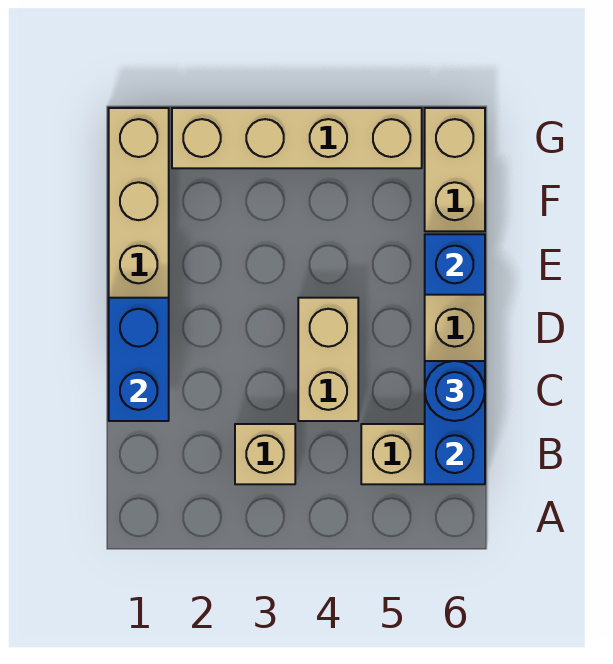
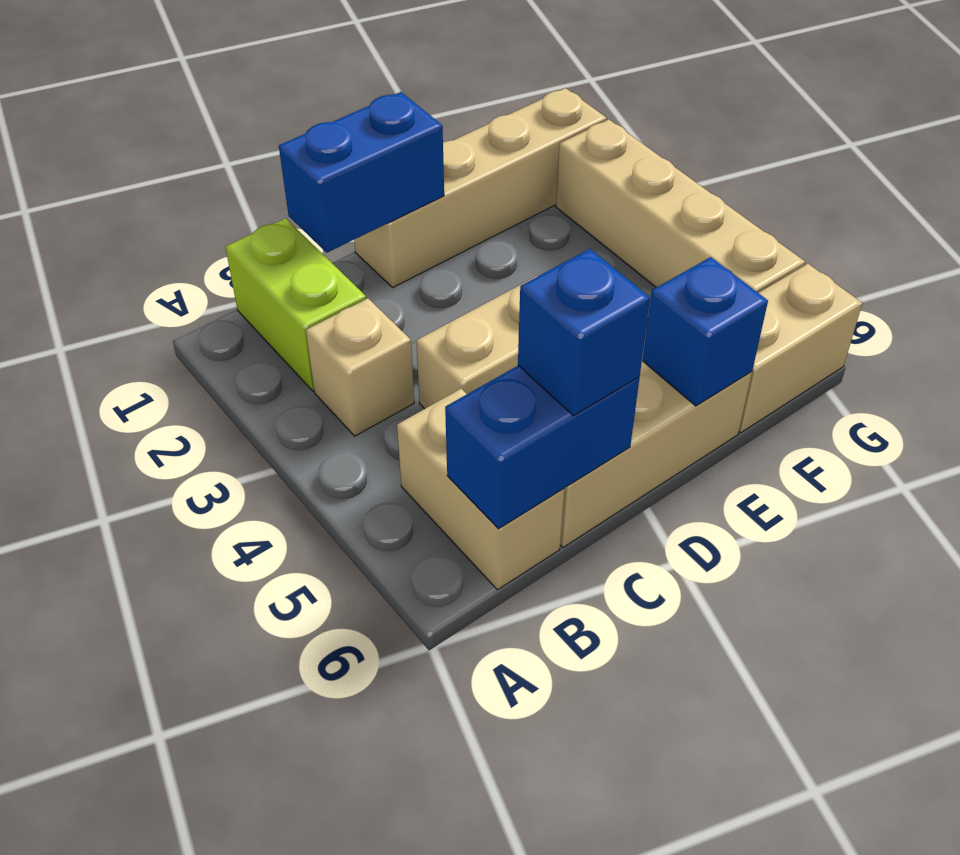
none -> lime brick B1:B2 level 1
blue round brick C6 level 3 -> blue brick C6 level 3

